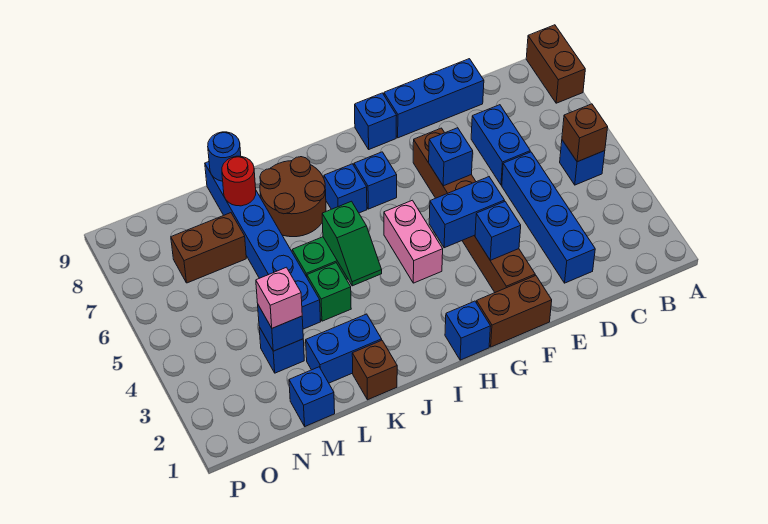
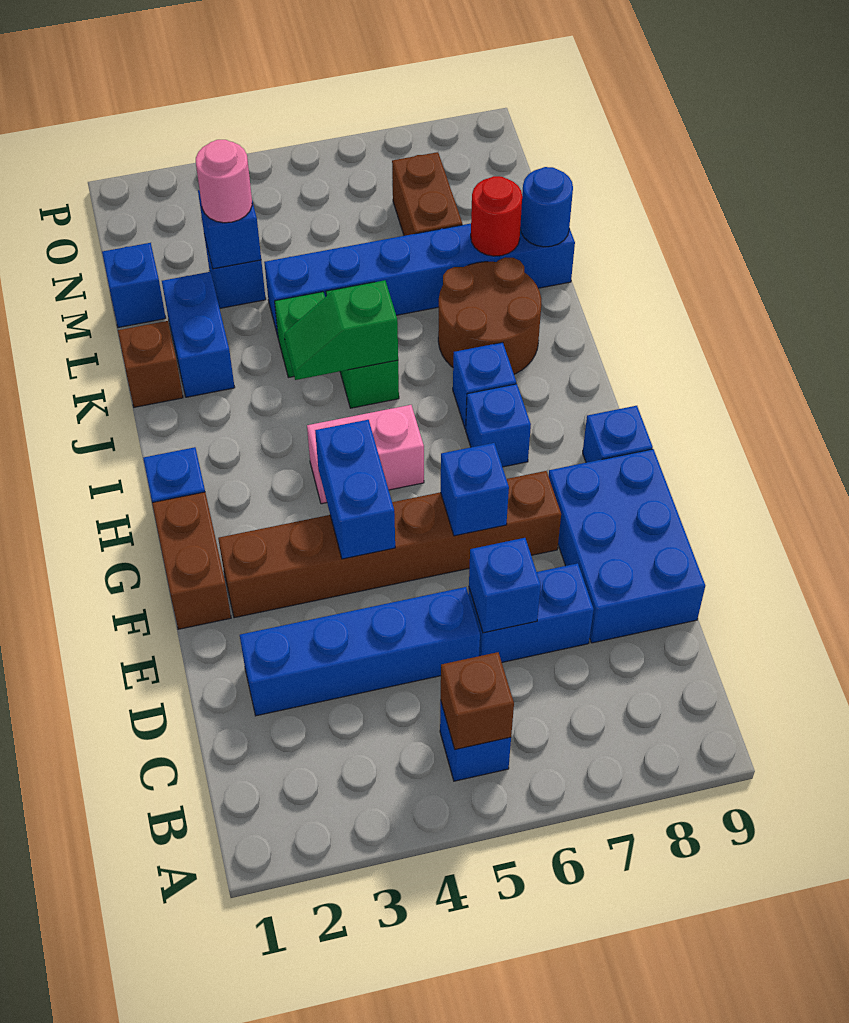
brown brick A8:A9 level 1 -> none
blue brick D9:F9 level 1 -> blue brick D8:F9 level 1
blue brick F3 level 2 -> blue brick D6 level 2
pink brick M3 level 3 -> pink round brick M3 level 3

